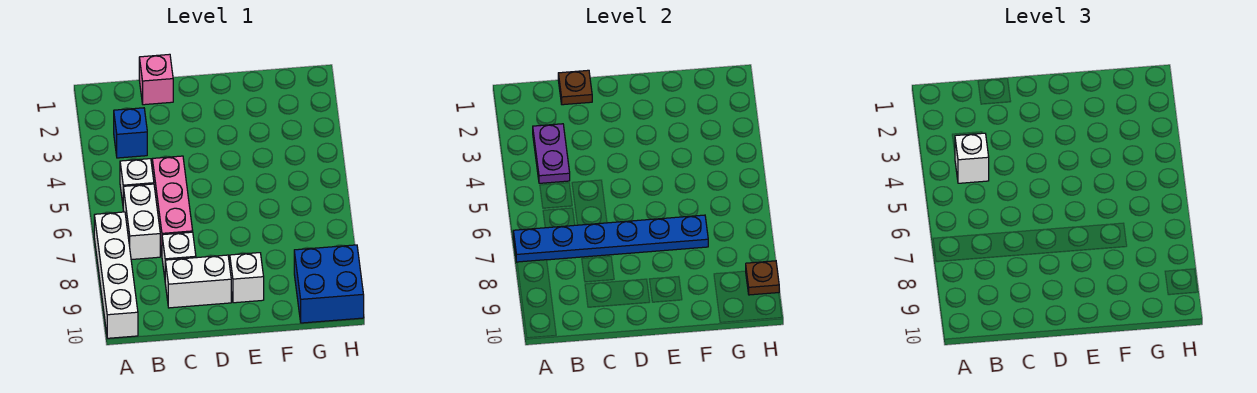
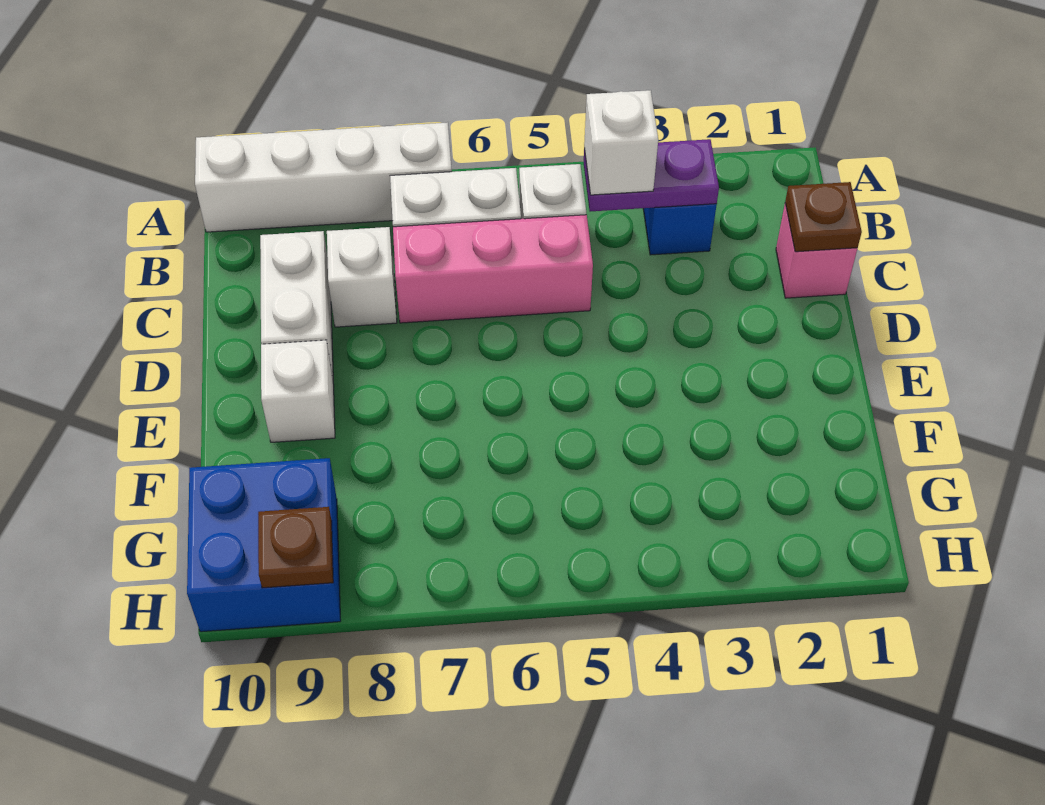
blue plate A7:F7 level 2 -> none

